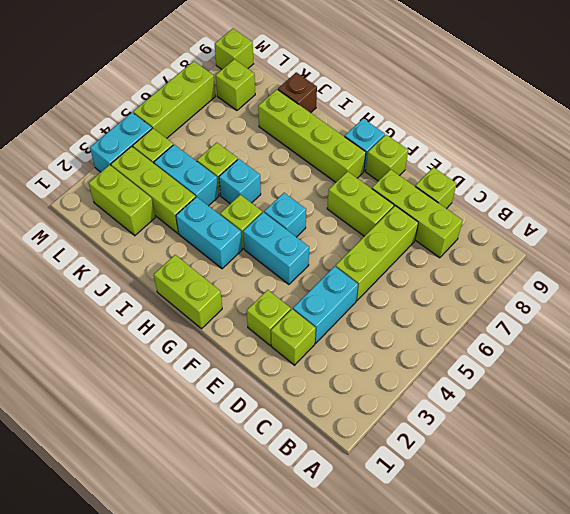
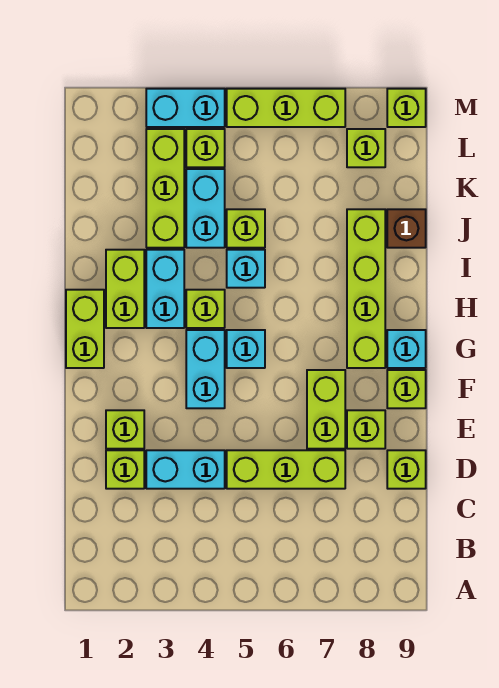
lime brick C8:E8 level 1 -> lime brick E8 level 1
lime brick K2:L2 level 1 -> lime brick H2:I2 level 1

